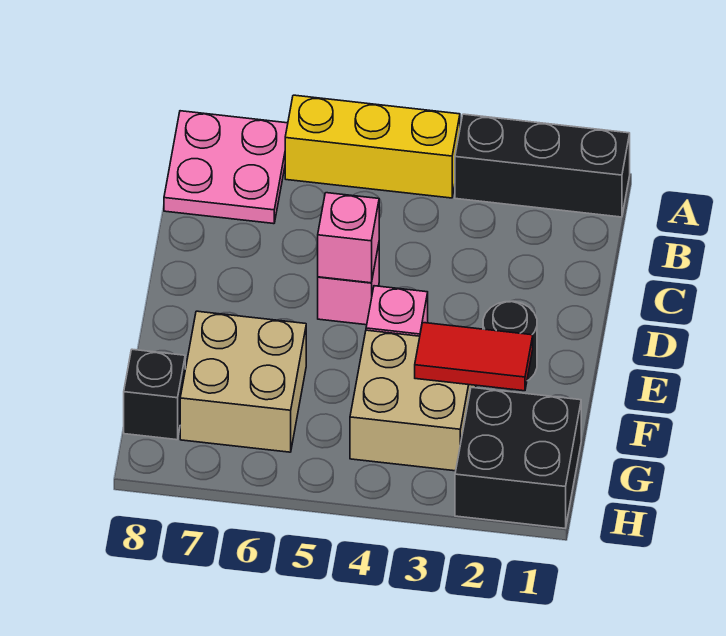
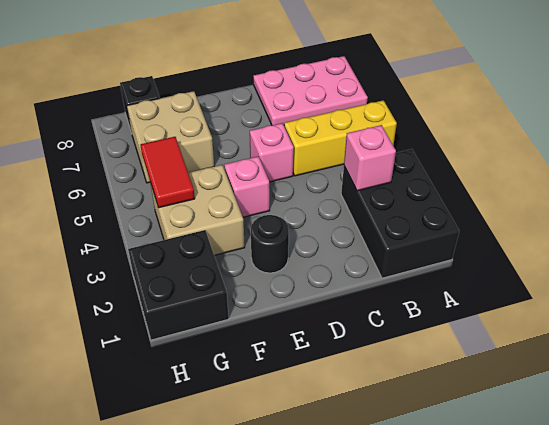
black brick A1:A3 level 1 -> black brick A1:B3 level 1
yellow brick A4:A6 level 1 -> yellow brick A5:C5 level 1
pink plate A7:B8 level 1 -> pink plate A7:C8 level 1
pink brick D5 level 2 -> pink brick B3 level 2
red tile F2:F3 level 2 -> red tile G4:G5 level 2

